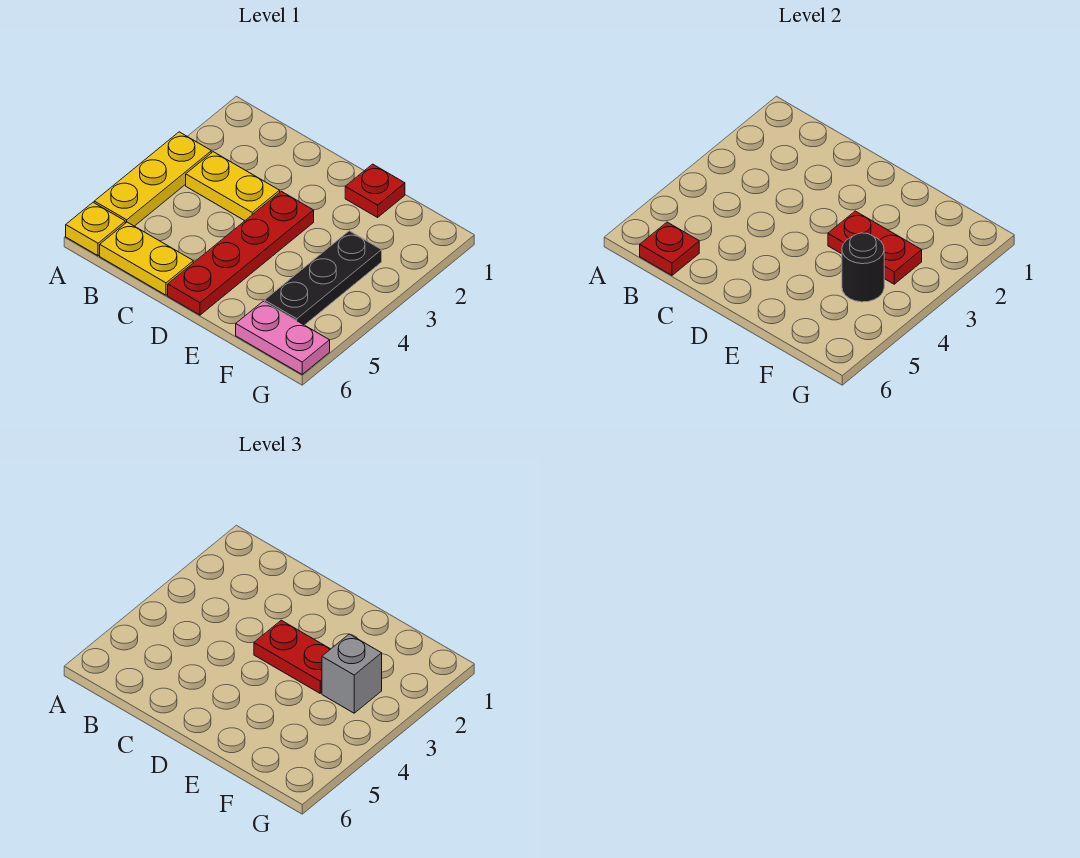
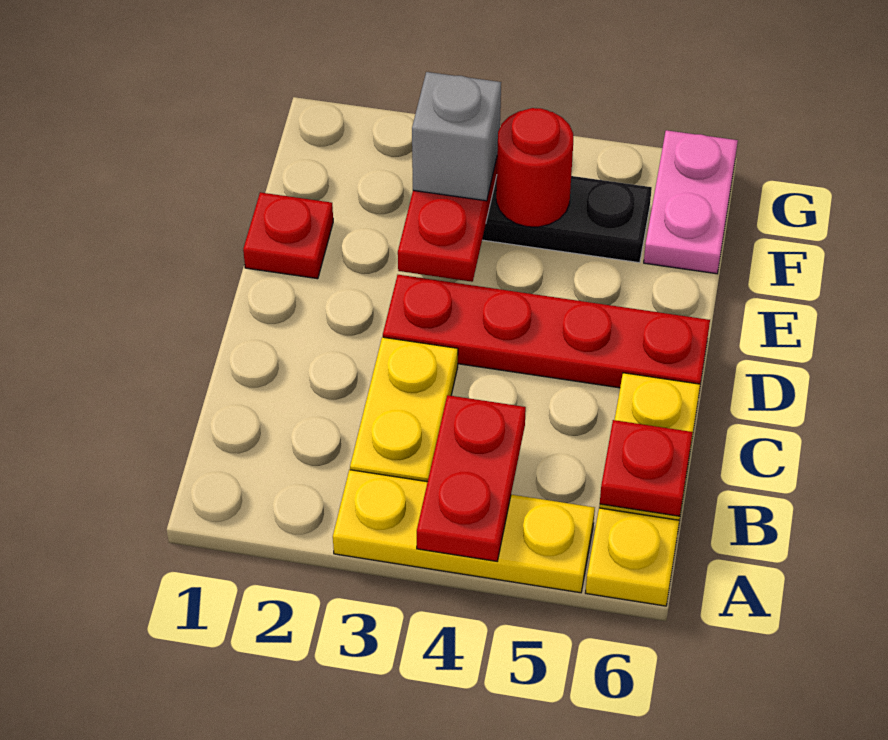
red plate D3:E3 level 3 -> red plate A4:B4 level 2
black round brick F4 level 2 -> red round brick F4 level 2

